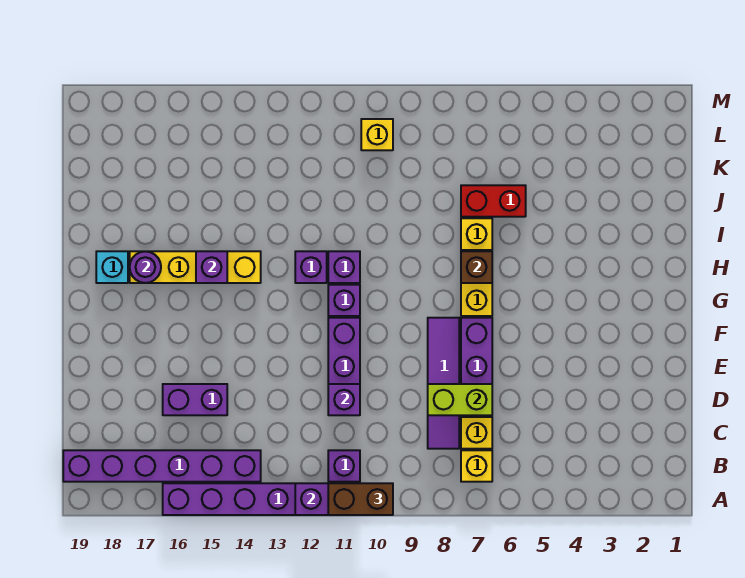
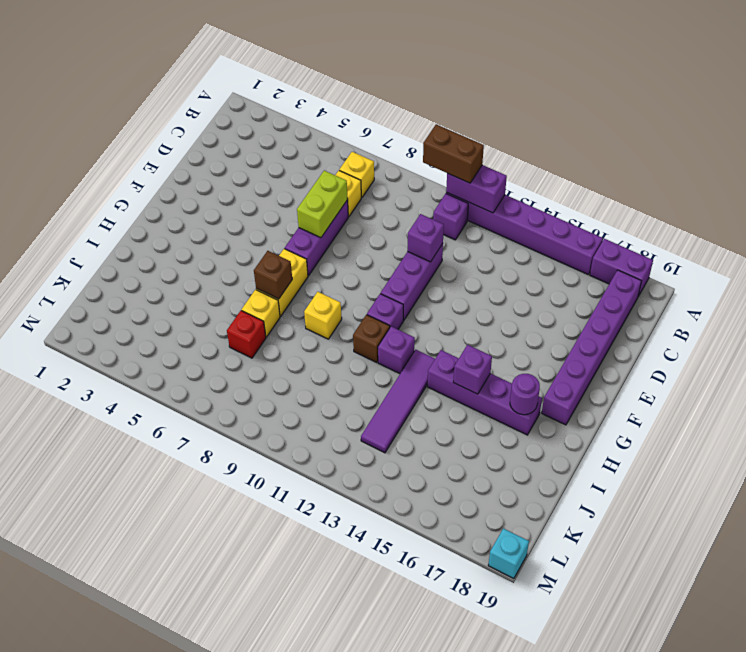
purple brick B14:B19 level 1 -> purple brick B18:G18 level 1
purple tile C8:F8 level 1 -> purple tile H13:K13 level 1
lime brick D7:D8 level 2 -> lime brick D7:E7 level 2
purple brick D15:D16 level 1 -> purple brick A17:A18 level 1
purple brick H11 level 1 -> brown brick H11 level 1
yellow brick H14:H17 level 1 -> purple brick H14:H17 level 1
cyan brick H18 level 1 -> cyan brick M19 level 1
red brick J6:J7 level 1 -> red brick J7 level 1
yellow brick L10 level 1 -> yellow brick H9 level 1

